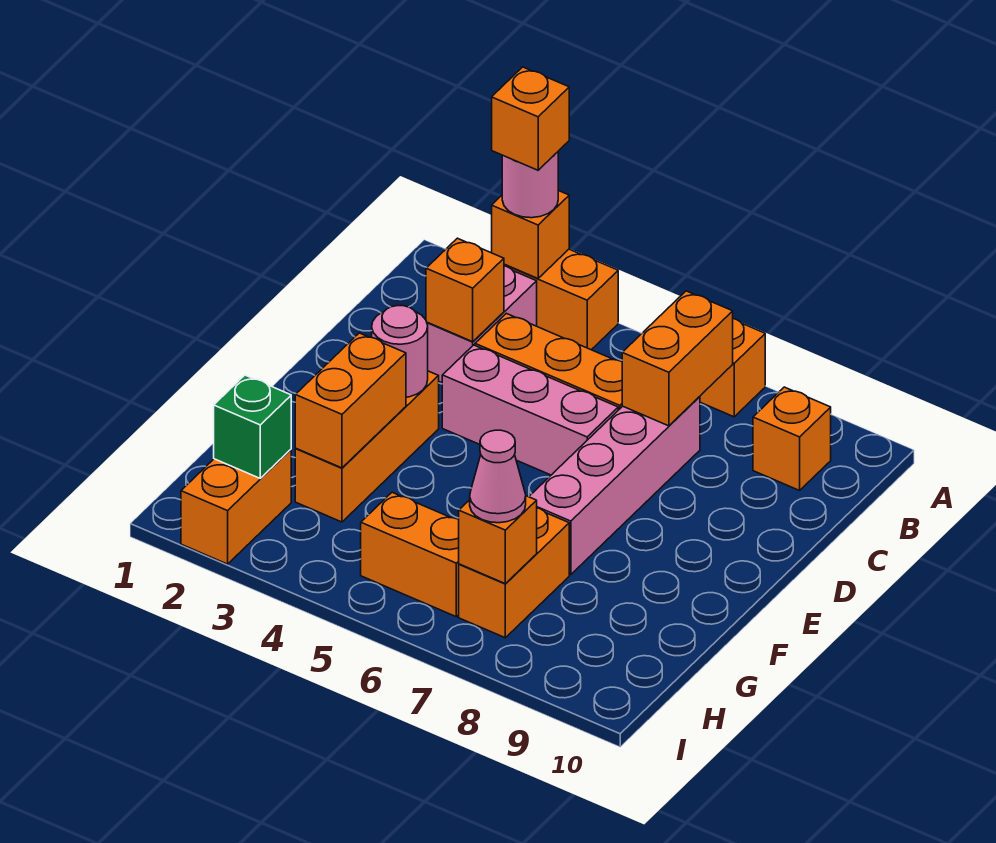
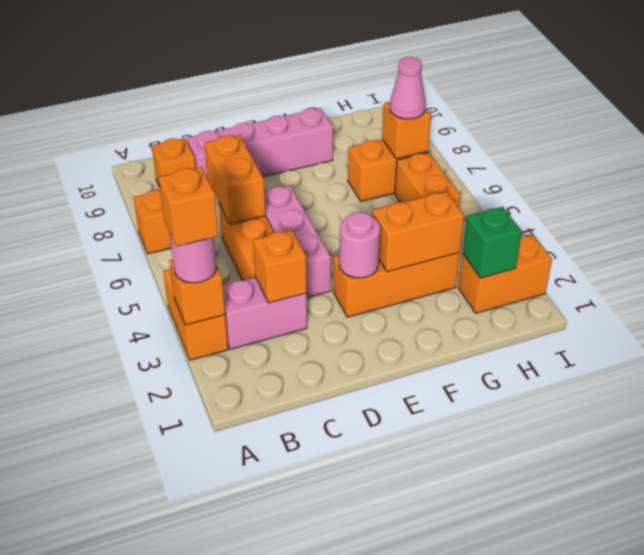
orange brick B7:C7 level 2 -> orange brick C6:C7 level 2
pink brick C7:F7 level 1 -> pink brick C9:F9 level 1

